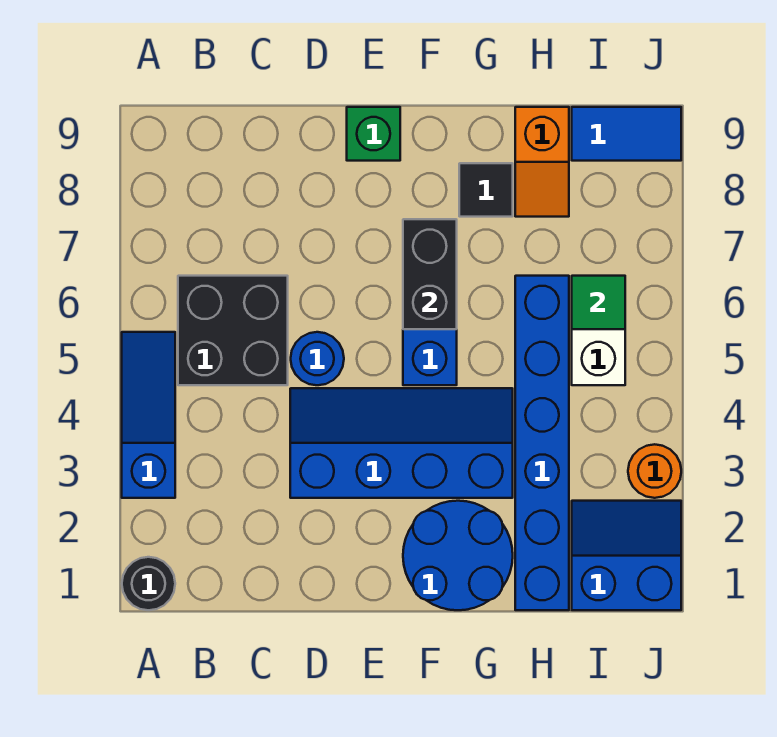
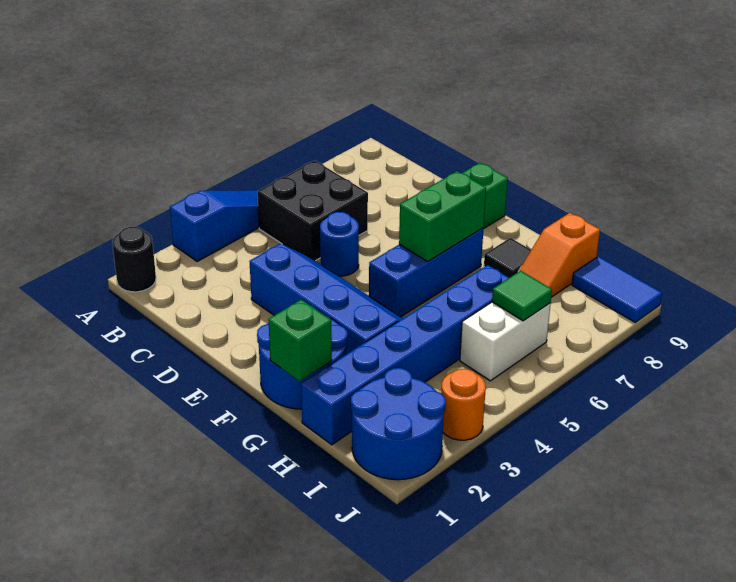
black brick F6:F7 level 2 -> green brick F6:F7 level 2
none -> green brick G1 level 2
blue slope I1:J2 level 1 top 1 -> blue round brick I1:J2 level 1

